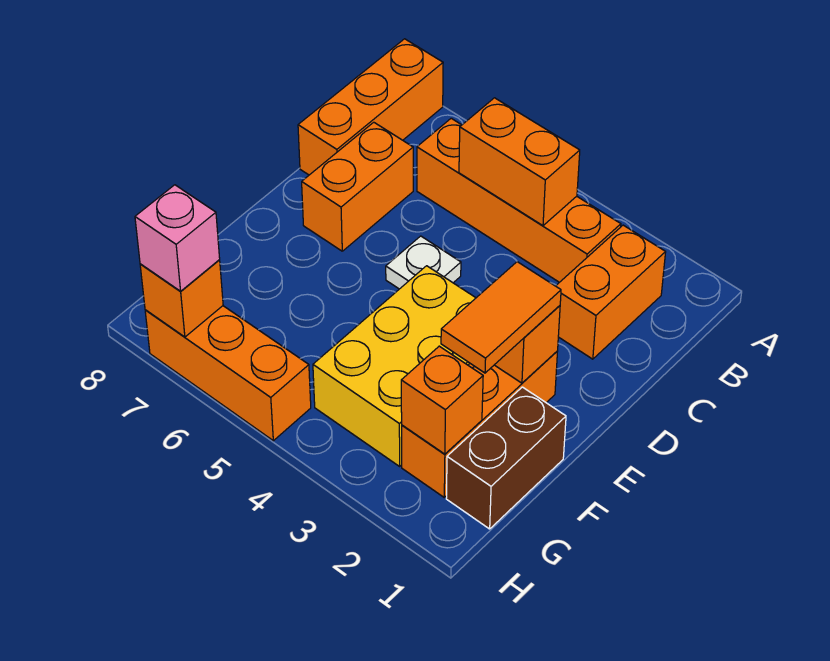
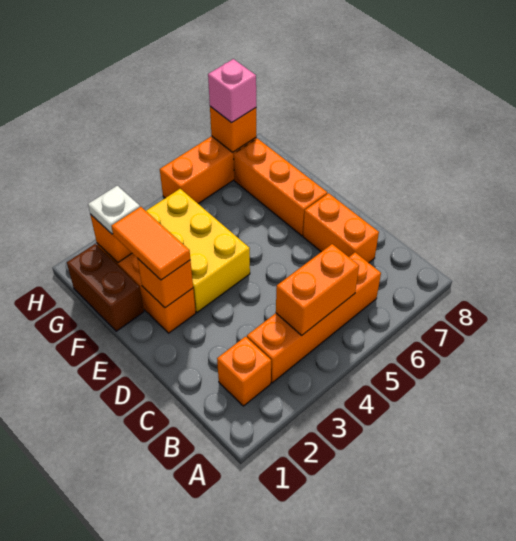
orange brick A8:C8 level 1 -> orange brick E7:G7 level 1
orange brick B2:C2 level 1 -> orange brick B2 level 1
white plate D5 level 1 -> white plate G2 level 3

